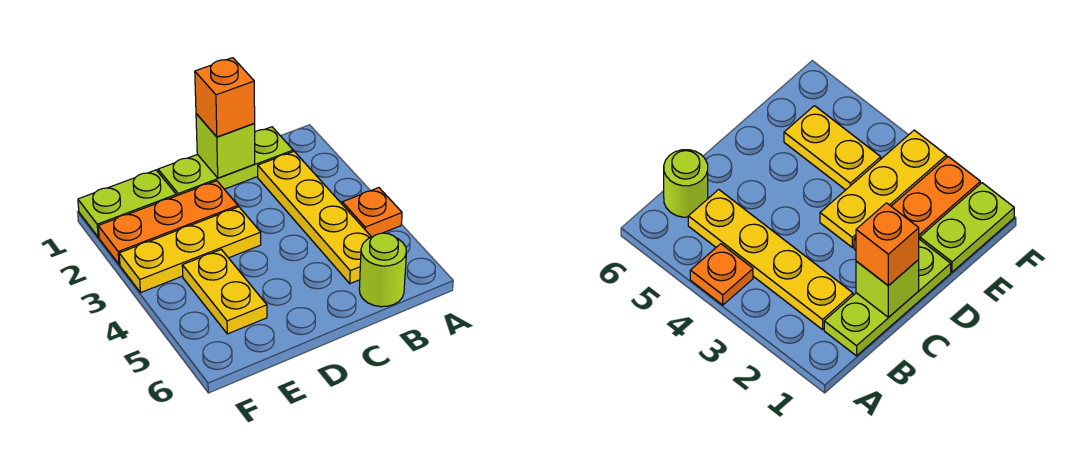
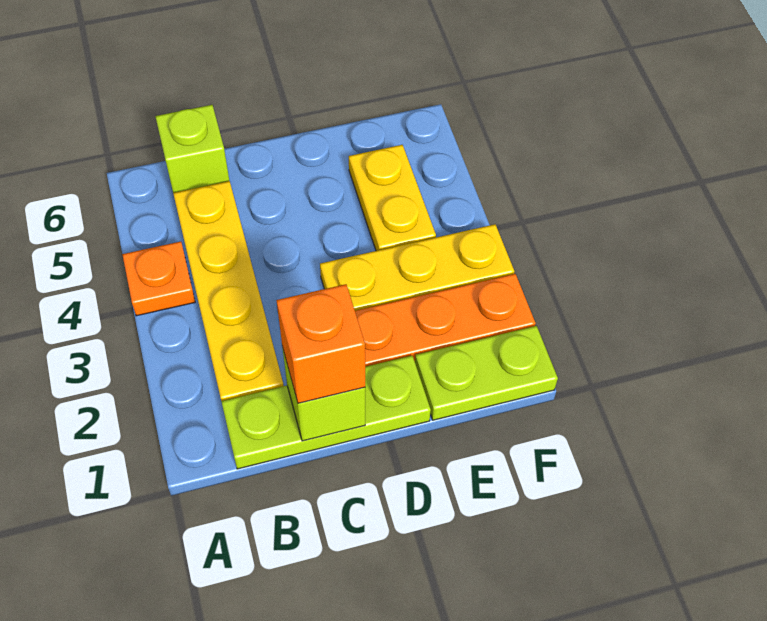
lime round brick B6 level 1 -> lime brick B6 level 1

